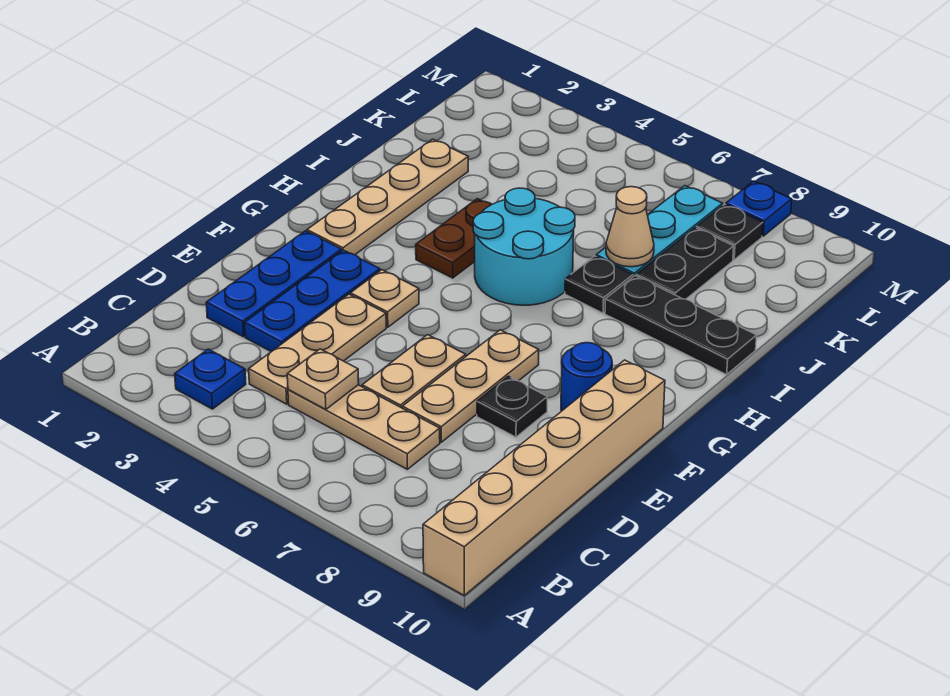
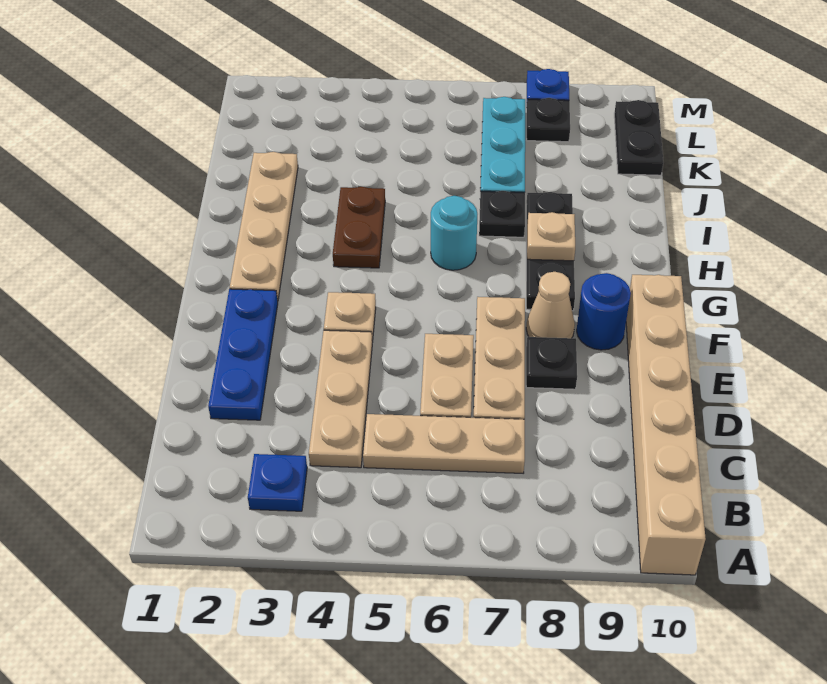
tan plate C5 level 2 -> tan plate H8 level 2
blue plate D3:F3 level 1 -> none
cyan round brick H5:I6 level 1 -> cyan round brick H6 level 1
black plate I8:I10 level 1 -> black plate G8:I8 level 1
tan cone J7 level 2 -> tan cone F8 level 1
black plate J8:K8 level 1 -> black plate K10:L10 level 1

